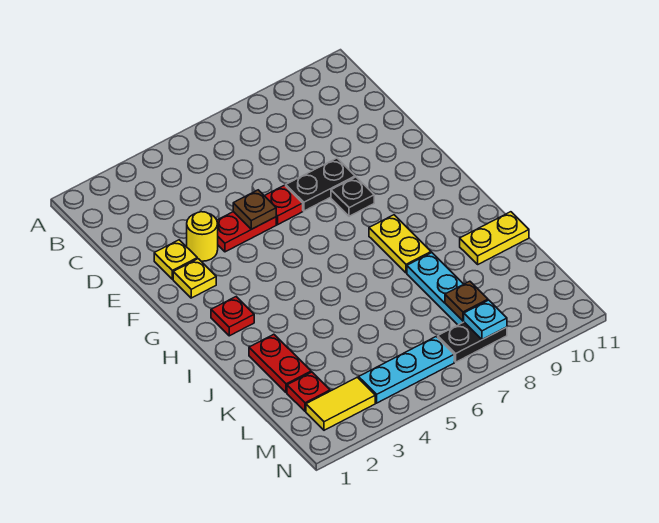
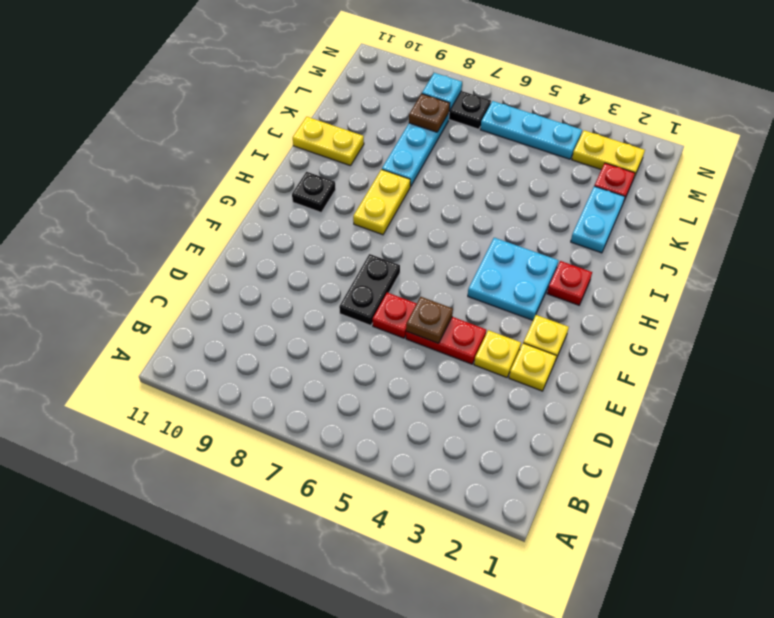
yellow round brick E3 level 1 -> yellow plate E3 level 1
black plate E7:E8 level 1 -> black plate E7:F7 level 1
black plate F8 level 1 -> black plate H10 level 1
none -> cyan plate G3:H4 level 1
red plate J2:K2 level 1 -> cyan plate J2:K2 level 1
yellow tile M2:M3 level 1 -> yellow plate M2:M3 level 1

